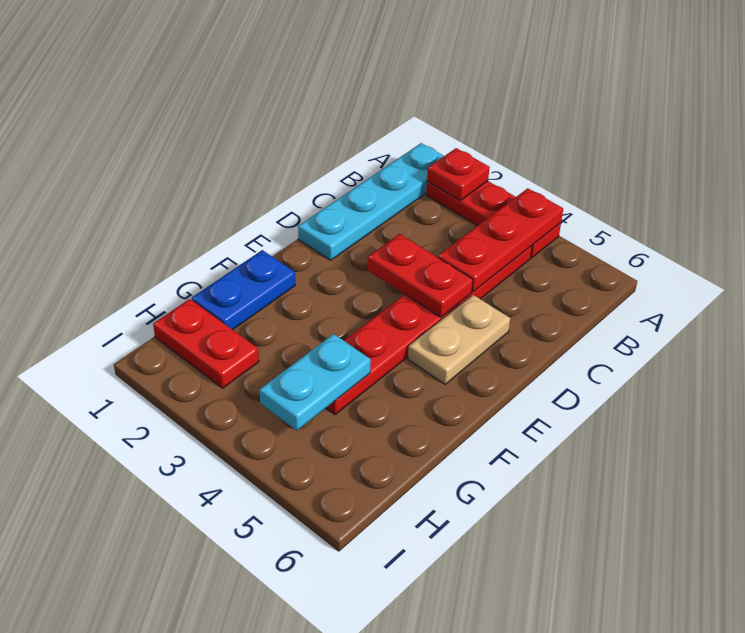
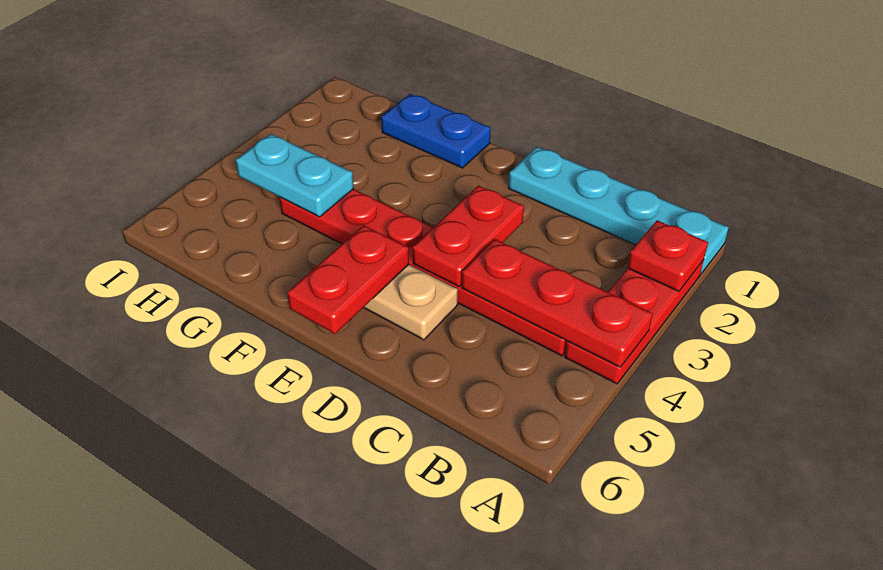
red plate H1:H2 level 1 -> red plate E5:E6 level 2

